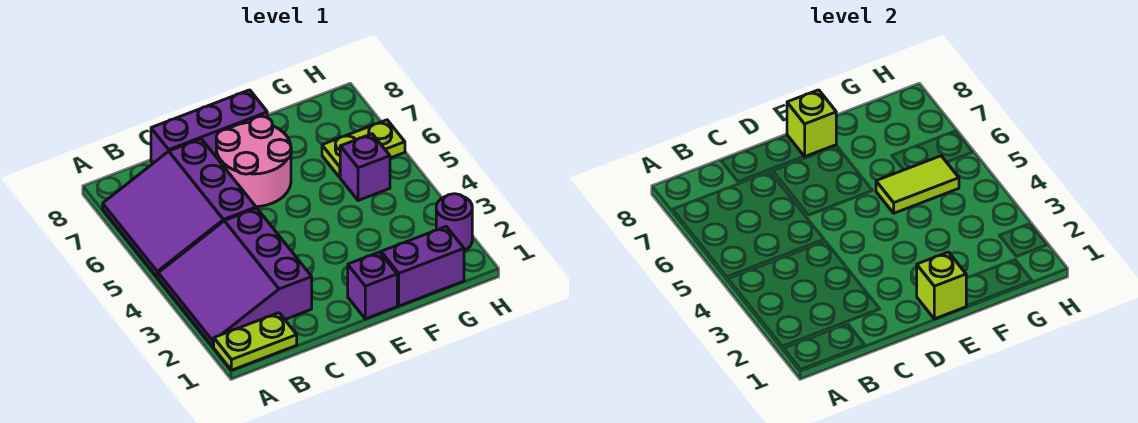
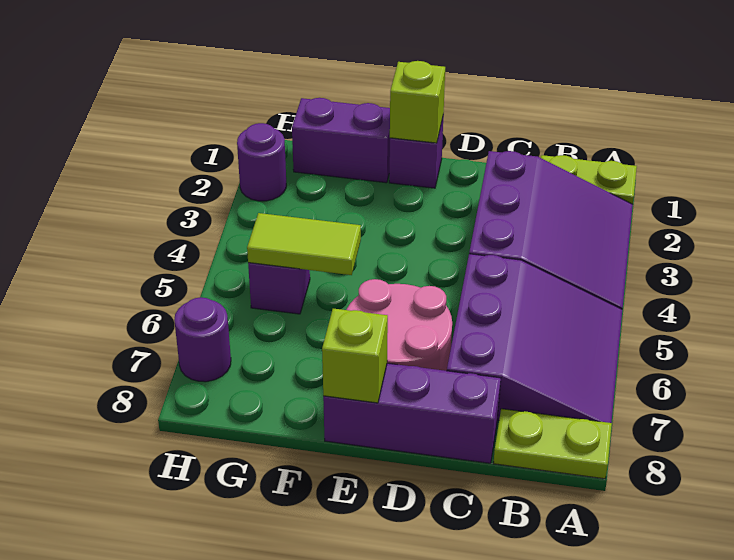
lime plate G6:H6 level 1 -> lime plate A8:B8 level 1
none -> purple round brick H7 level 1

